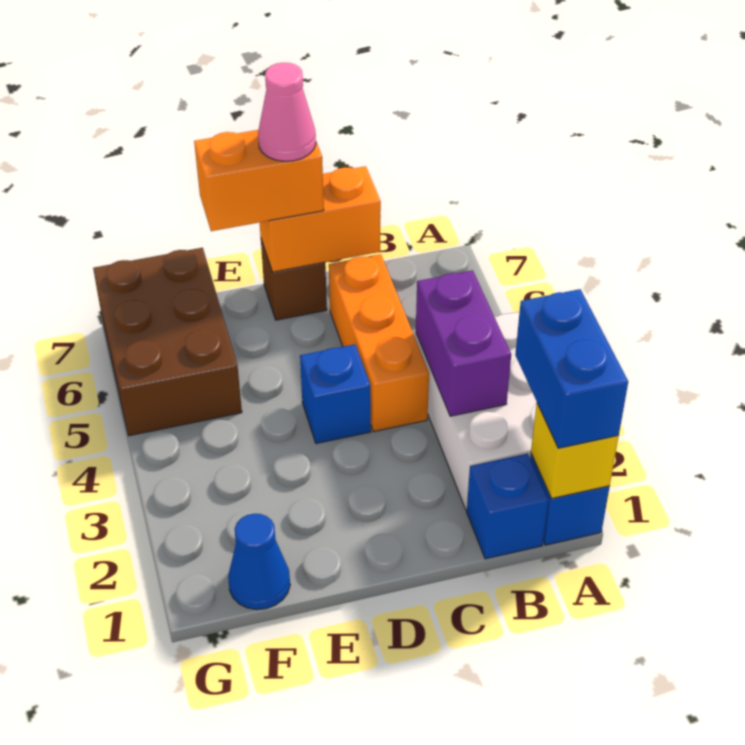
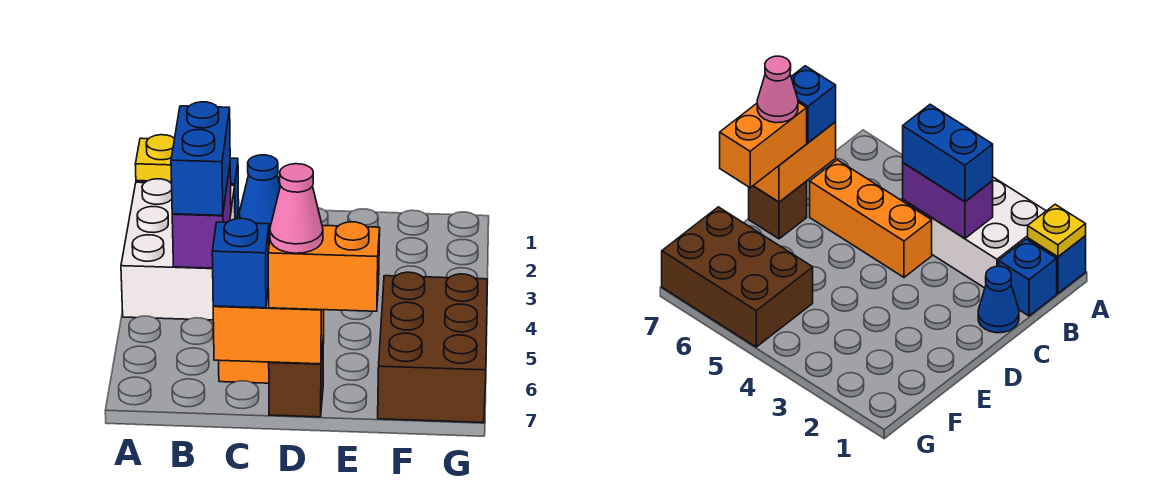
yellow brick A1 level 2 -> yellow plate A1 level 2
blue brick A1:A2 level 3 -> blue brick B3:B4 level 3
blue brick D4 level 1 -> blue brick C7 level 3
blue cone F1 level 1 -> blue cone C1 level 1

